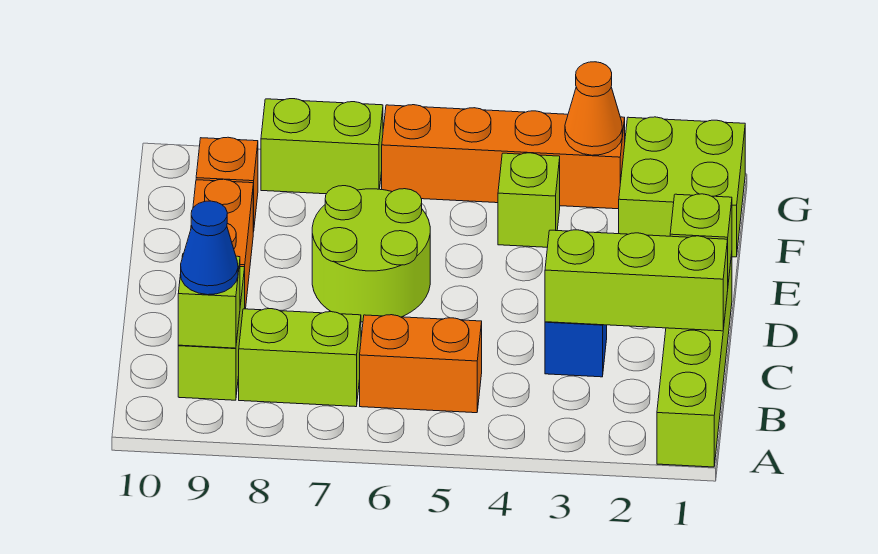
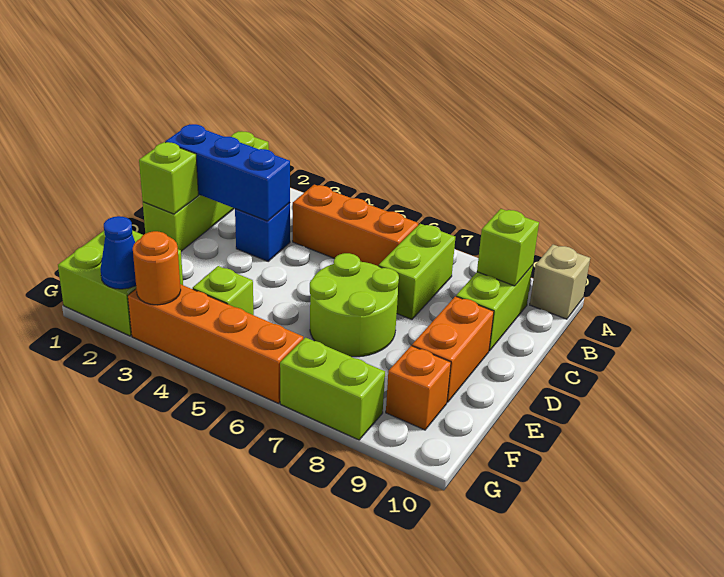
none -> tan brick A10 level 1
orange brick B5:B6 level 1 -> orange brick B4:B6 level 1
lime brick B7:B8 level 1 -> lime brick B7:C7 level 1
blue cone B9 level 3 -> blue cone G2 level 2
lime brick C1:C3 level 2 -> blue brick C1:C3 level 2
orange cone G3 level 2 -> orange round brick G3 level 2

